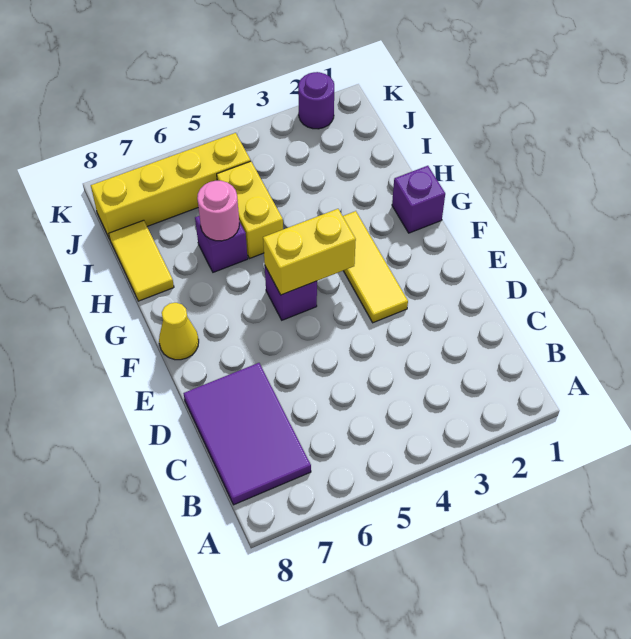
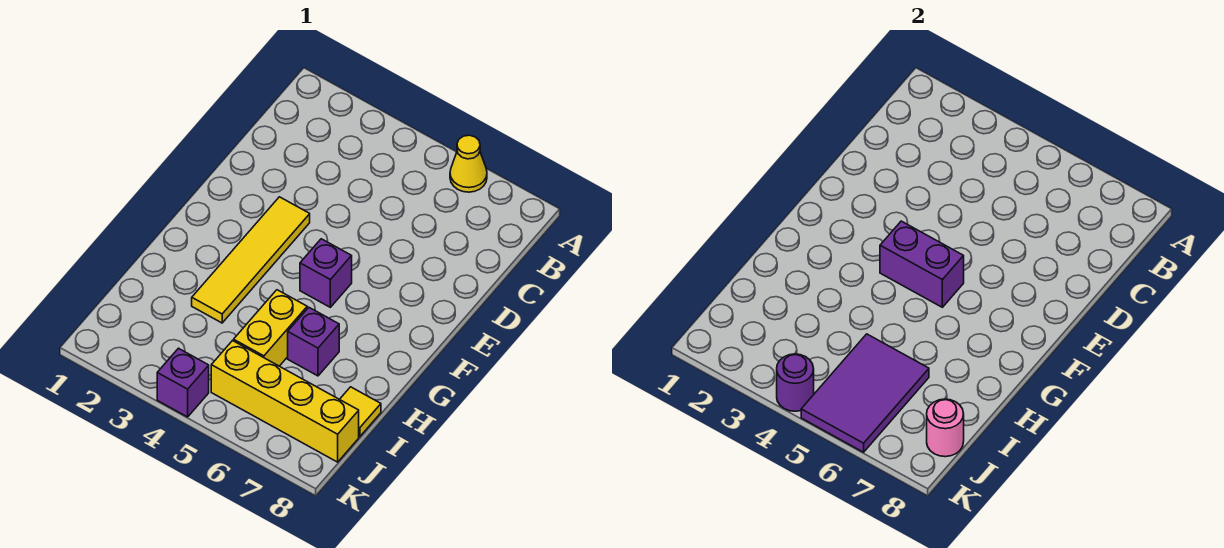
purple tile B7:D8 level 1 -> purple tile I5:K6 level 2
yellow tile E3:G3 level 1 -> yellow tile E3:H3 level 1
yellow brick F4:F5 level 2 -> purple brick F4:F5 level 2
yellow cone F8 level 1 -> yellow cone A6 level 1
purple brick G1 level 1 -> purple brick K4 level 1
pink round brick H6 level 2 -> pink round brick J8 level 2
yellow tile H8:I8 level 1 -> yellow tile I8 level 1
purple round brick K2 level 1 -> purple round brick K4 level 2

